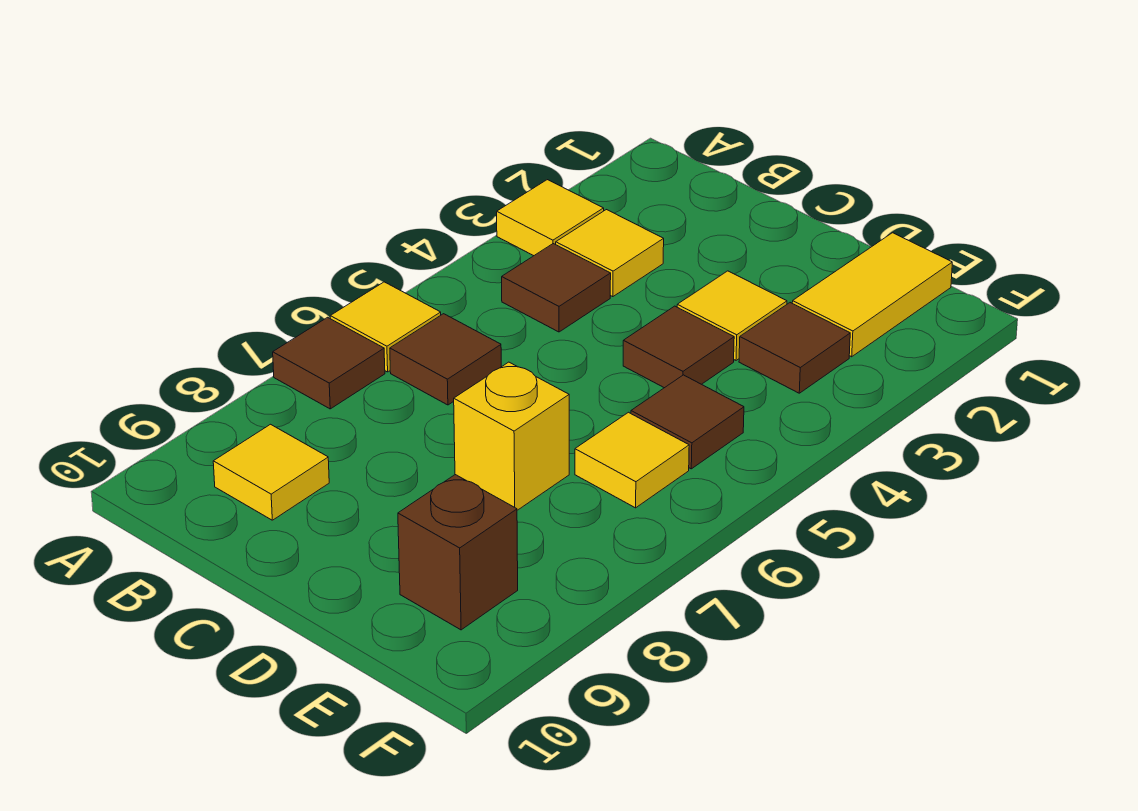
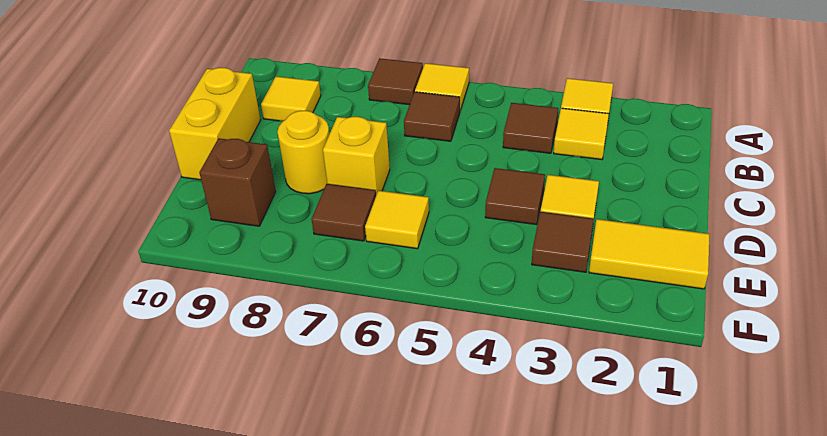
none -> yellow brick C10:D10 level 1
none -> yellow round brick D8 level 1
brown tile E5 level 1 -> brown tile E7 level 1

